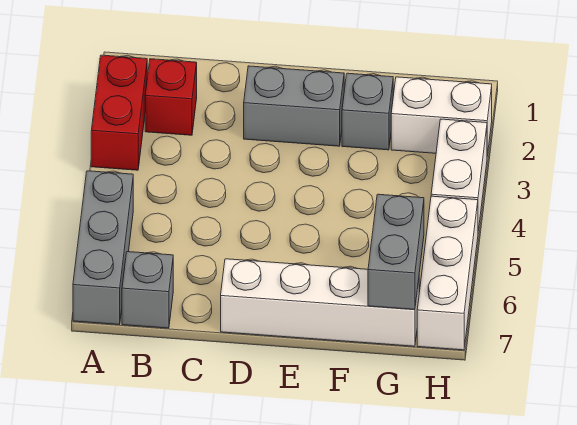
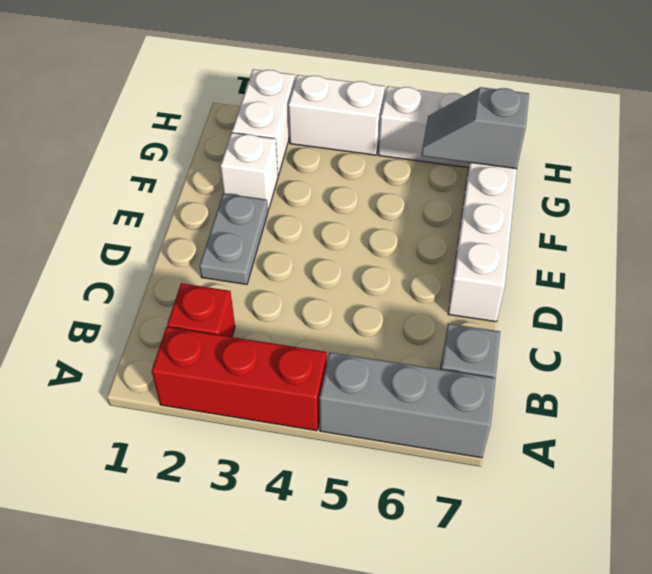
red brick A2:A3 level 1 -> red brick A2:A4 level 1
grey brick D2:E2 level 1 -> grey plate D2:E2 level 1
grey brick F2 level 1 -> white brick F2 level 1
grey brick G6:G7 level 2 -> grey slope G6:G7 level 2 top 7

